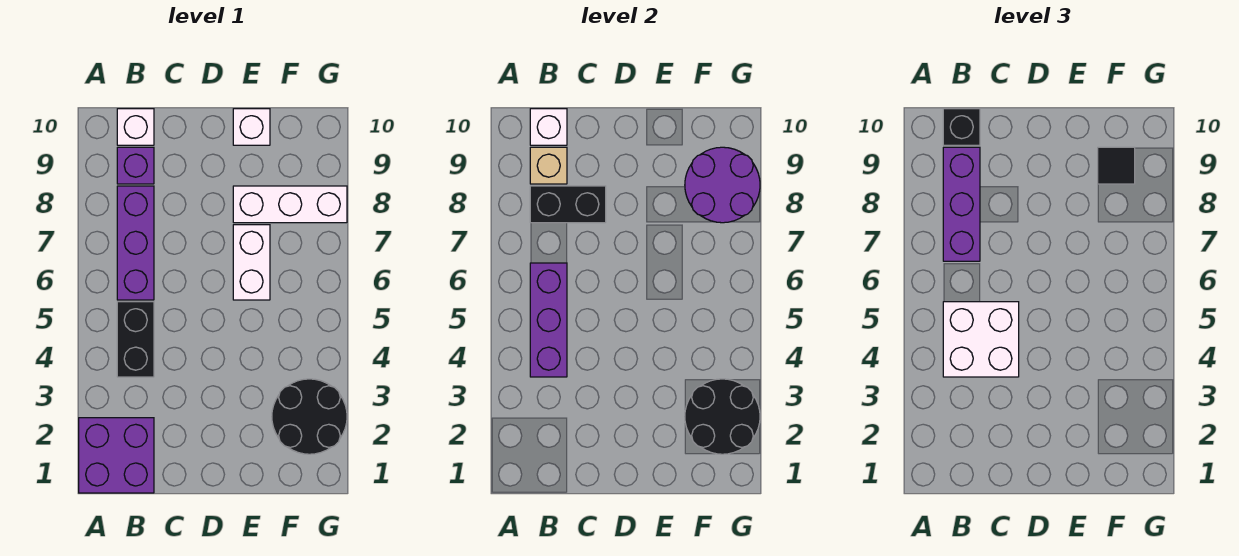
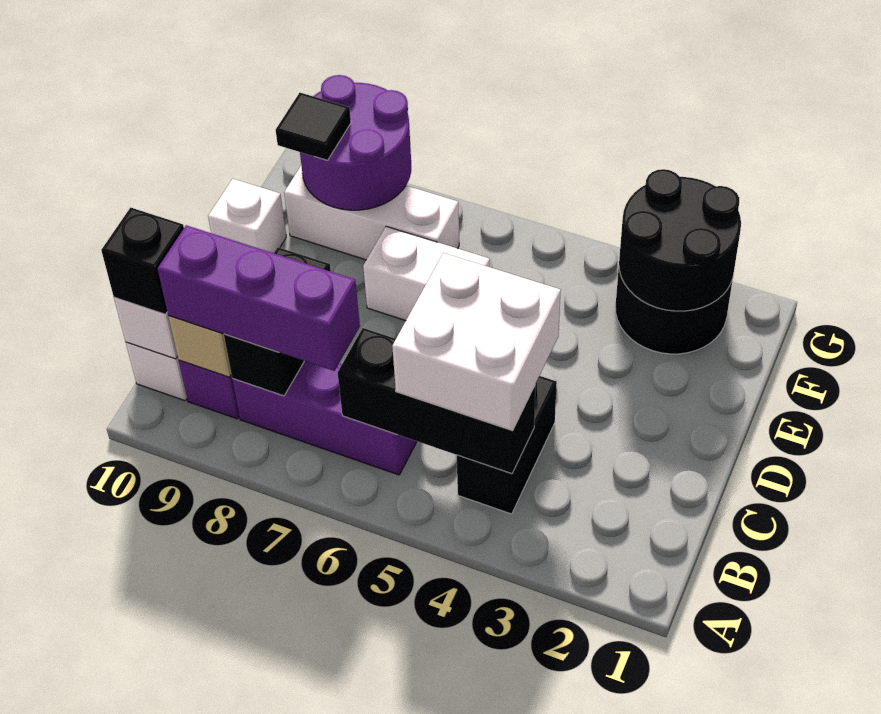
purple brick A1:B2 level 1 -> none
black brick B4:B5 level 1 -> black brick B4:C4 level 1
purple brick B4:B6 level 2 -> black brick B4:B6 level 2
white brick E8:G8 level 1 -> white brick F7:F9 level 1

